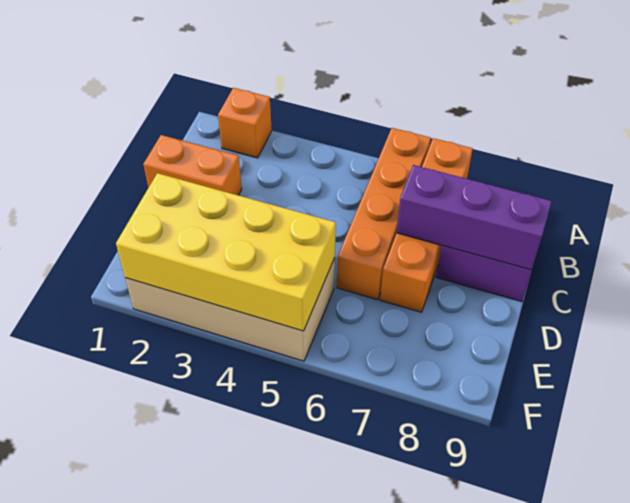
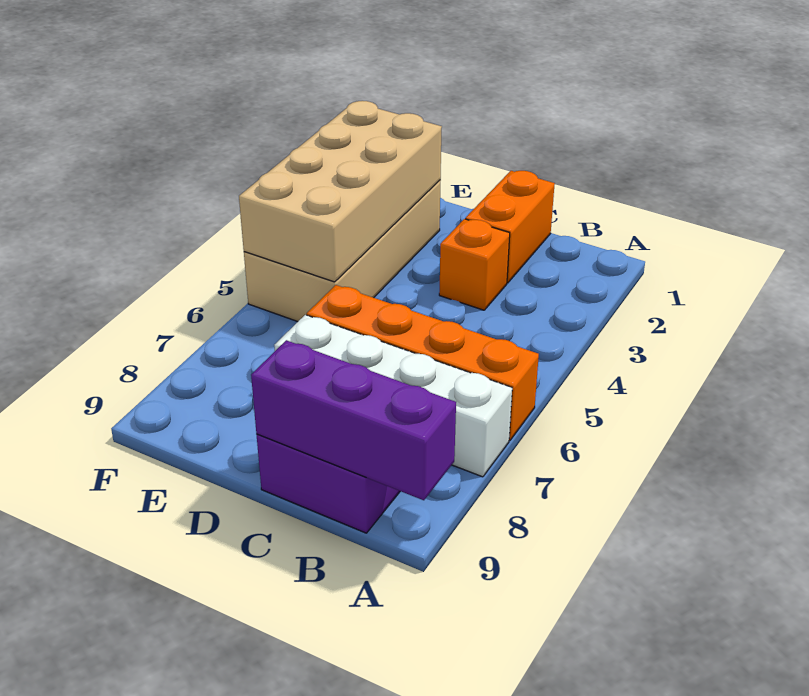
orange brick A2 level 1 -> orange brick C3 level 1
orange brick A7:D7 level 1 -> white brick A7:D7 level 1
purple brick C7:C9 level 2 -> purple brick A9:C9 level 2
yellow brick E2:F5 level 2 -> tan brick E2:F5 level 2

